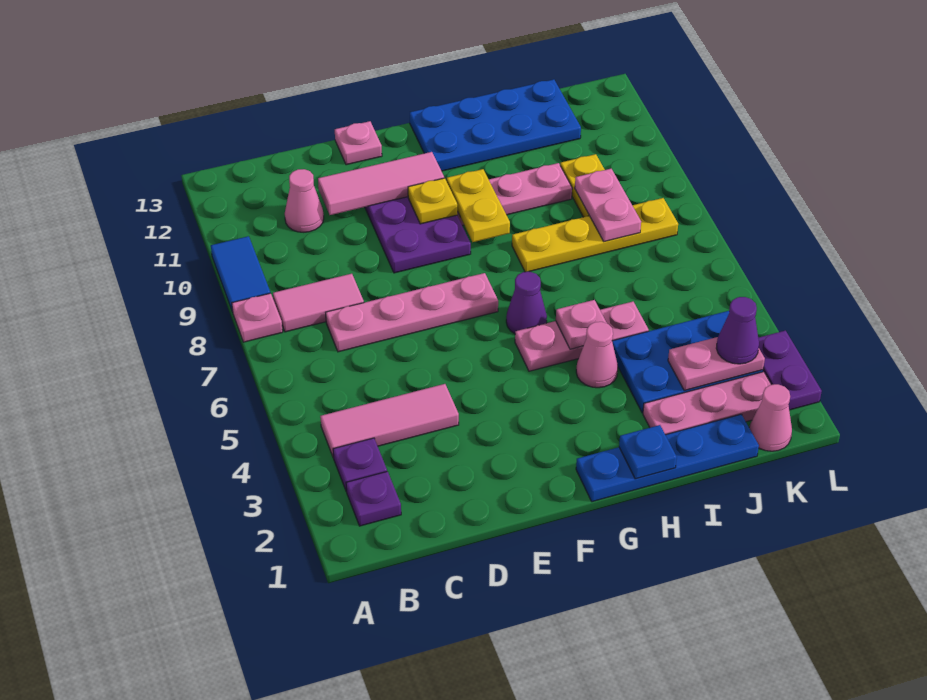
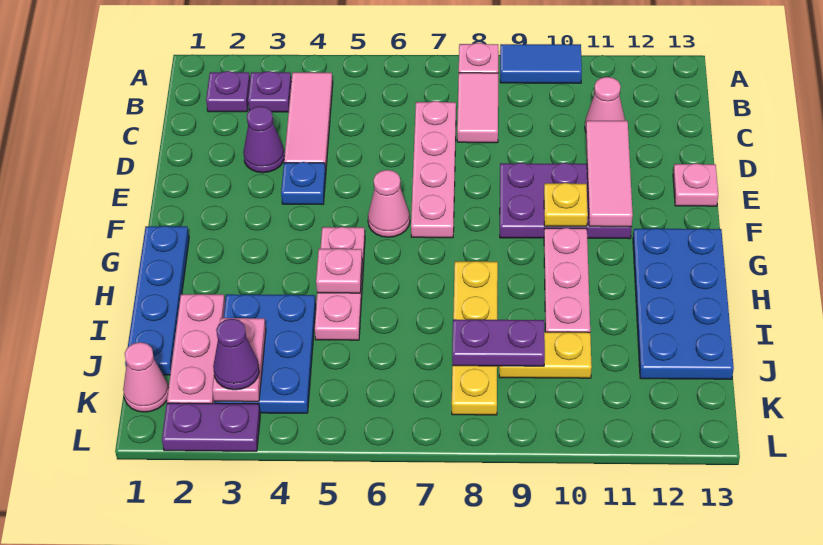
purple cone G6 level 1 -> purple cone D3 level 1
yellow plate G9:G10 level 2 -> none
blue plate H1 level 2 -> blue plate E4 level 1
pink cone H4 level 1 -> pink cone F6 level 1
pink plate J8:J9 level 2 -> purple plate J8:J9 level 2

